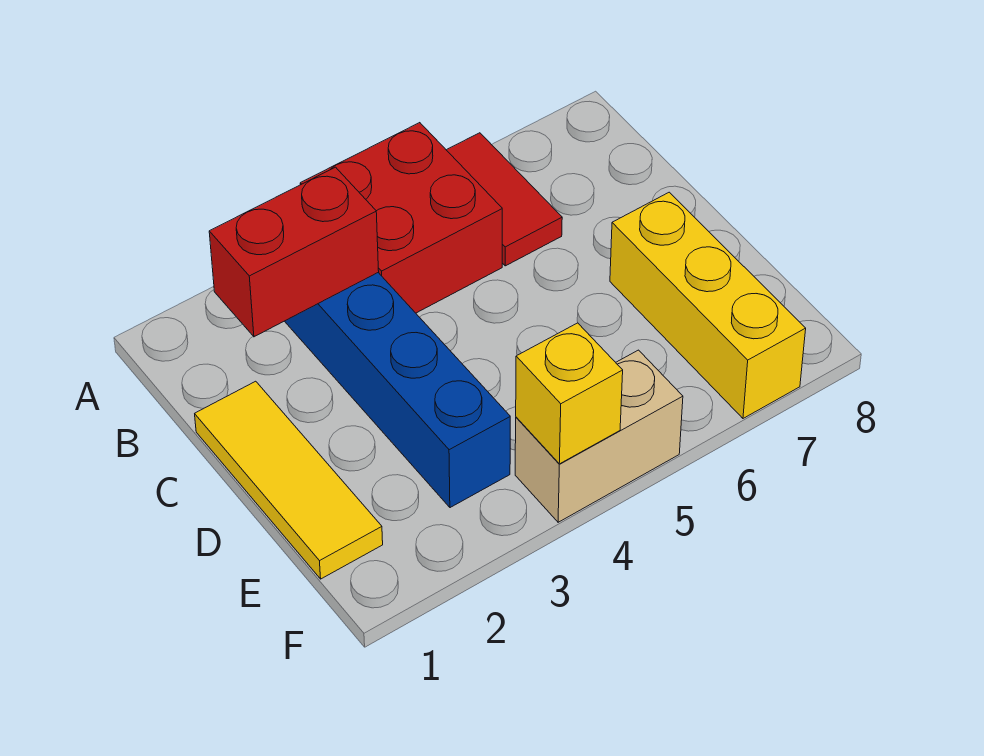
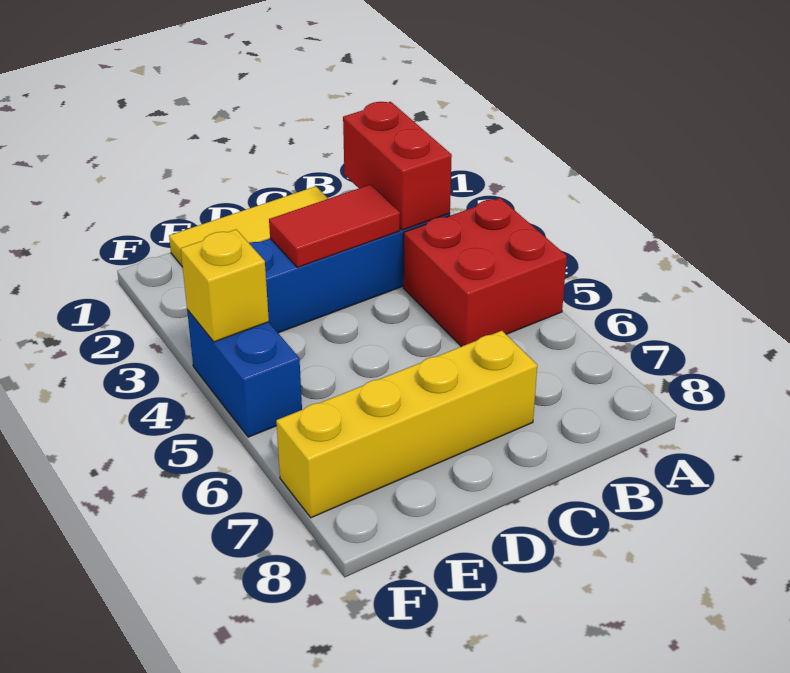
red tile A6:B6 level 1 -> red tile C3:D3 level 2
yellow brick D7:F7 level 1 -> yellow brick C7:F7 level 1
tan brick F4:F5 level 1 -> blue brick F4:F5 level 1

